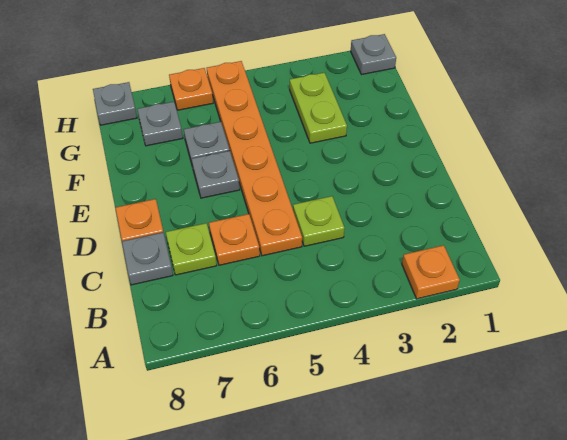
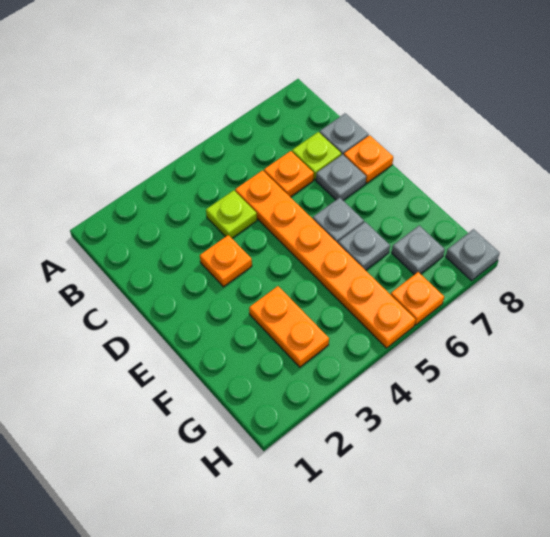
orange plate A2 level 1 -> orange plate D3 level 1
lime plate F3:G3 level 1 -> orange plate F3:G3 level 1
grey plate H1 level 1 -> grey plate D7 level 1

